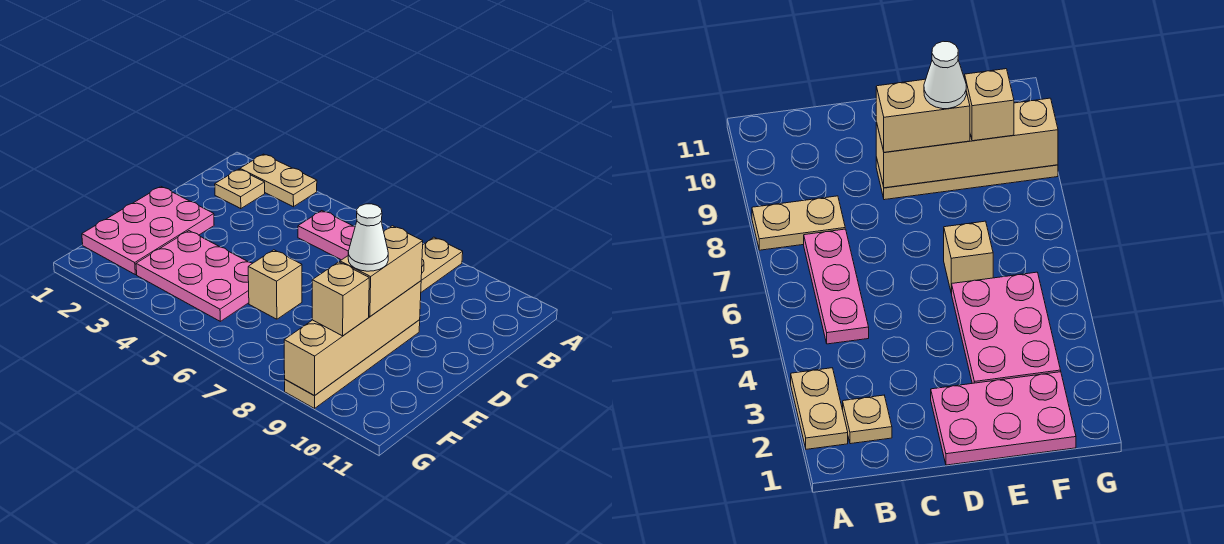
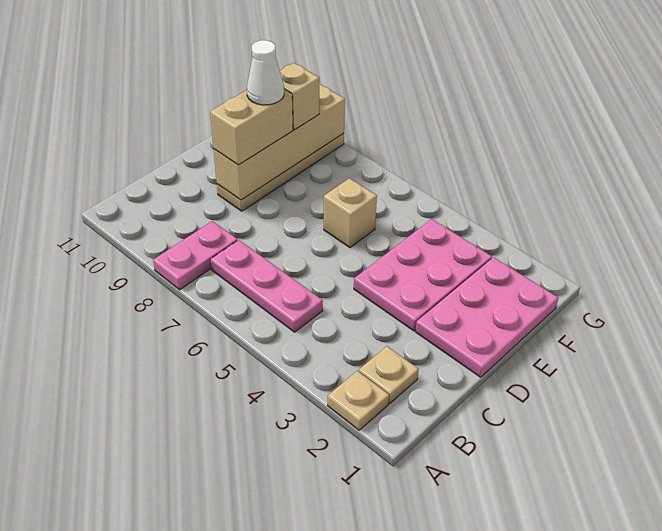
tan plate A2:A3 level 1 -> tan plate A2 level 1
tan plate A8:B8 level 1 -> pink plate A8:B8 level 1
pink plate E3:F5 level 1 -> pink plate D3:F4 level 1

